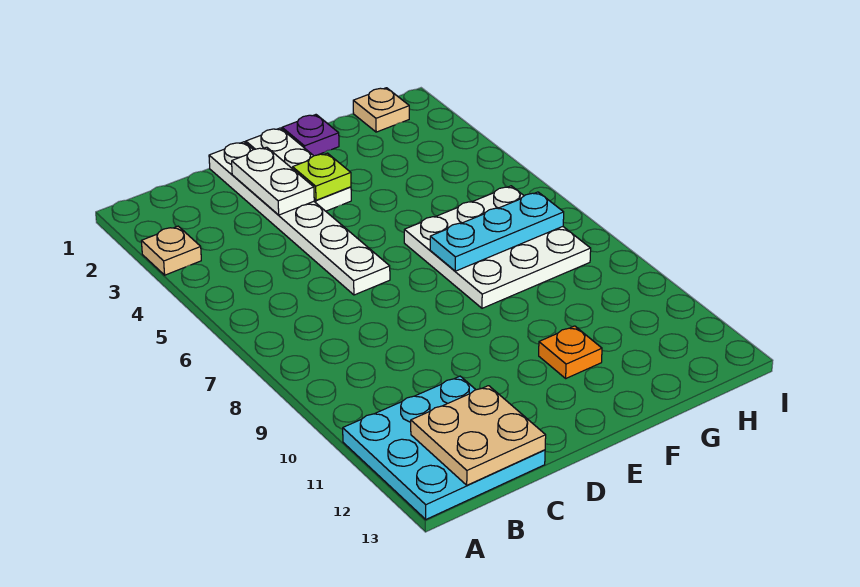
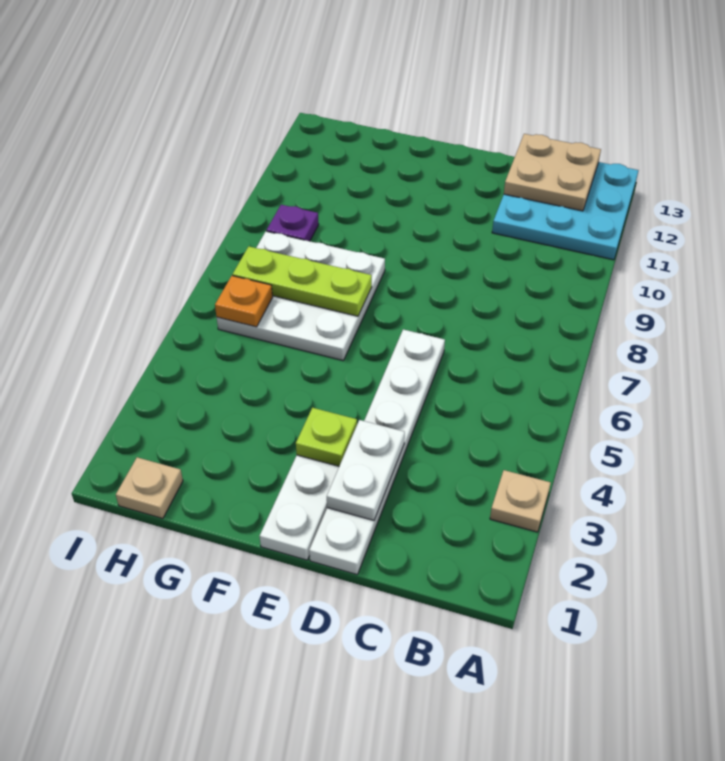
purple plate F1 level 1 -> purple plate H9 level 1
cyan plate F7:H7 level 2 -> lime plate F7:H7 level 2
orange plate F11 level 1 -> orange plate H6 level 2

